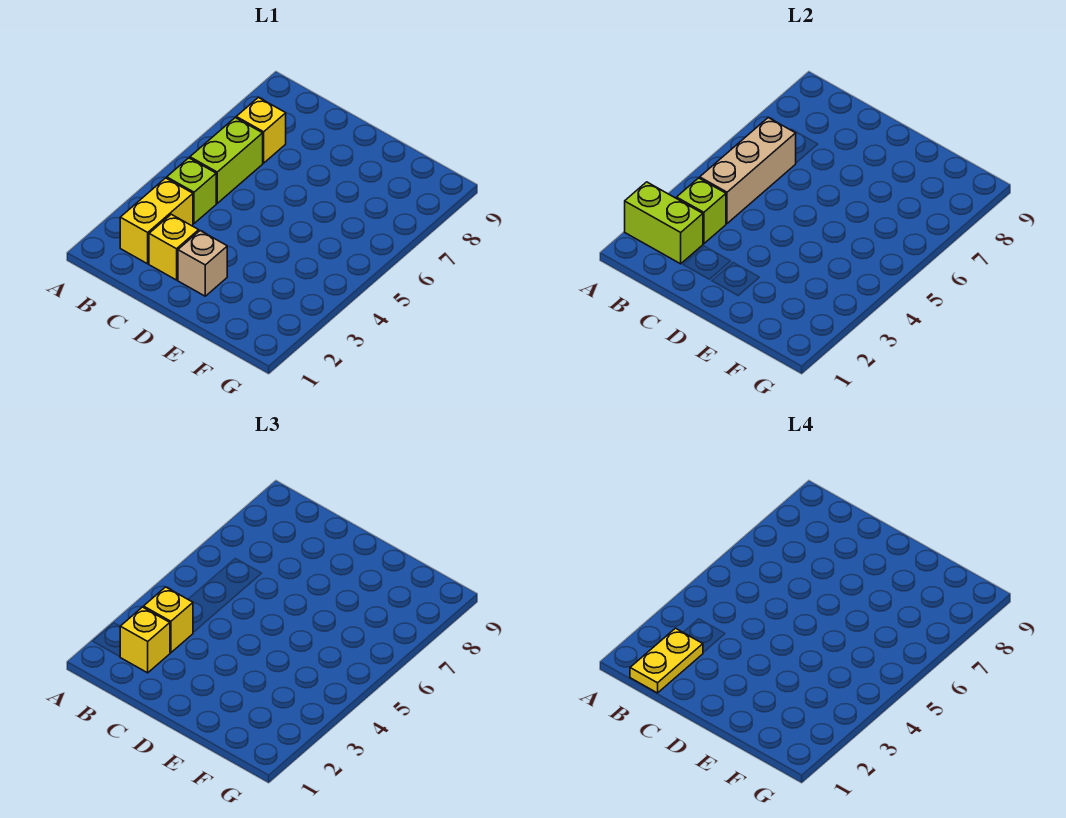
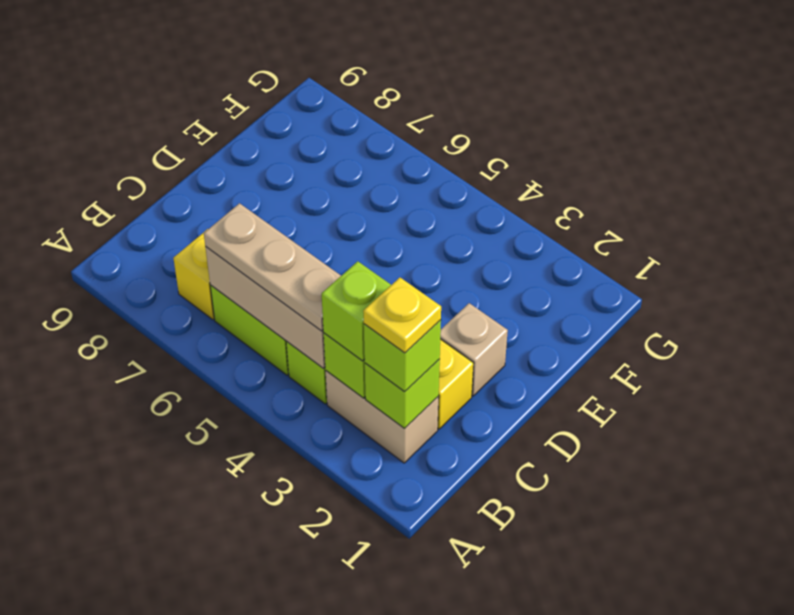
lime brick A2:B2 level 2 -> lime brick B2 level 2
yellow plate B1:B2 level 4 -> yellow plate B2 level 4
yellow brick B2:B3 level 1 -> tan brick B2:B3 level 1
yellow brick B2 level 3 -> lime brick B2 level 3
yellow brick B3 level 3 -> lime brick B3 level 3
none -> tan plate B4:B6 level 3

